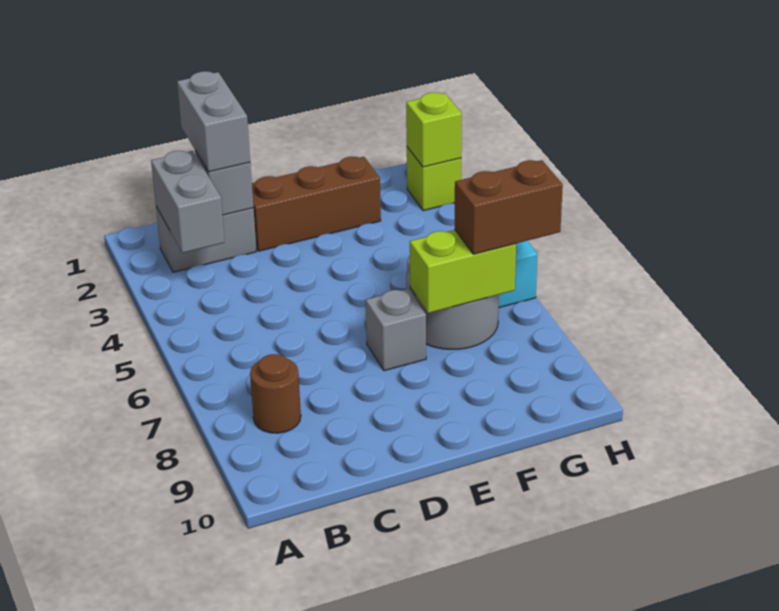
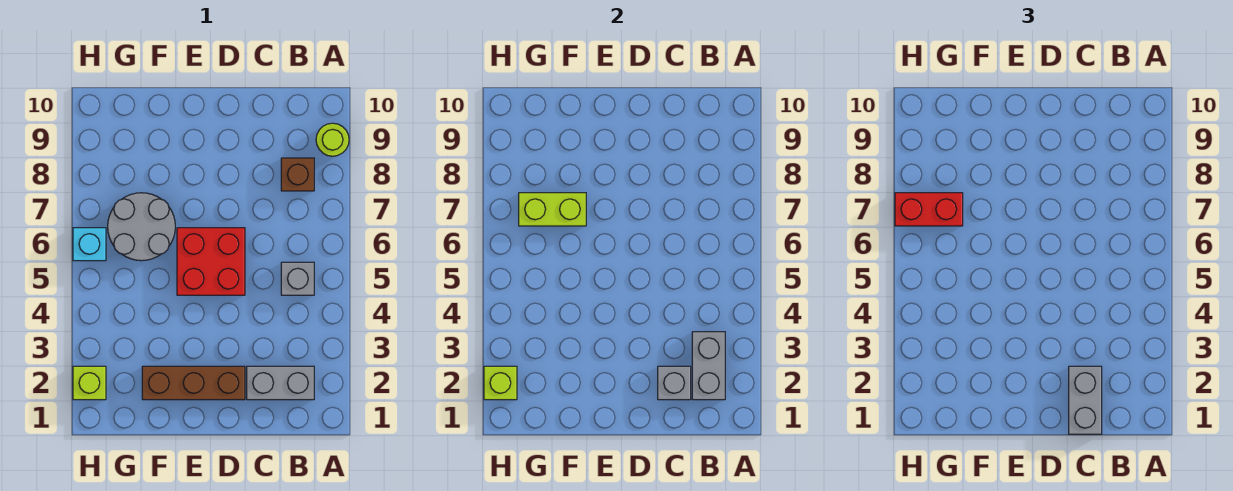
none -> lime round brick A9 level 1
brown round brick B8 level 1 -> brown brick B8 level 1
none -> red brick D5:E6 level 1
grey brick E7 level 1 -> grey brick B5 level 1
brown brick G7:H7 level 3 -> red brick G7:H7 level 3

